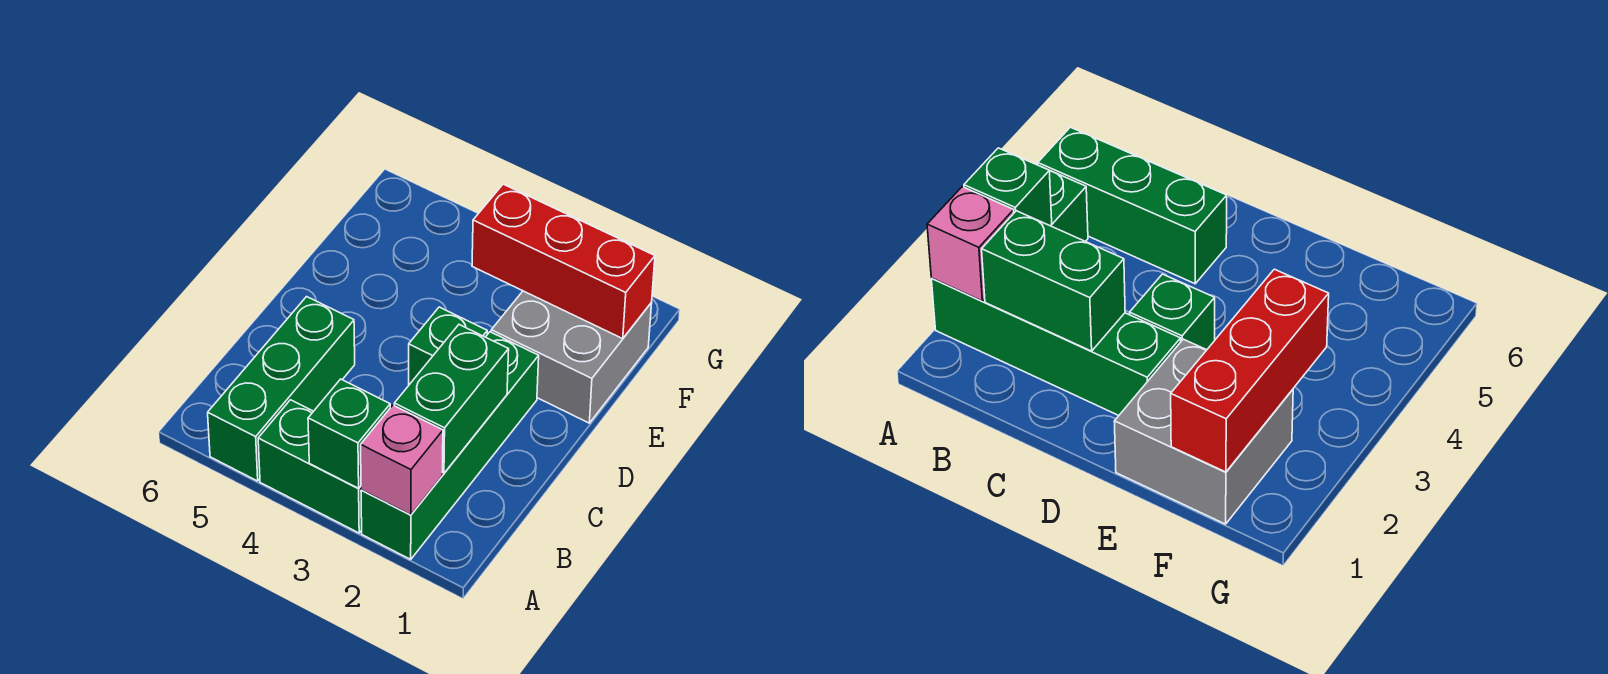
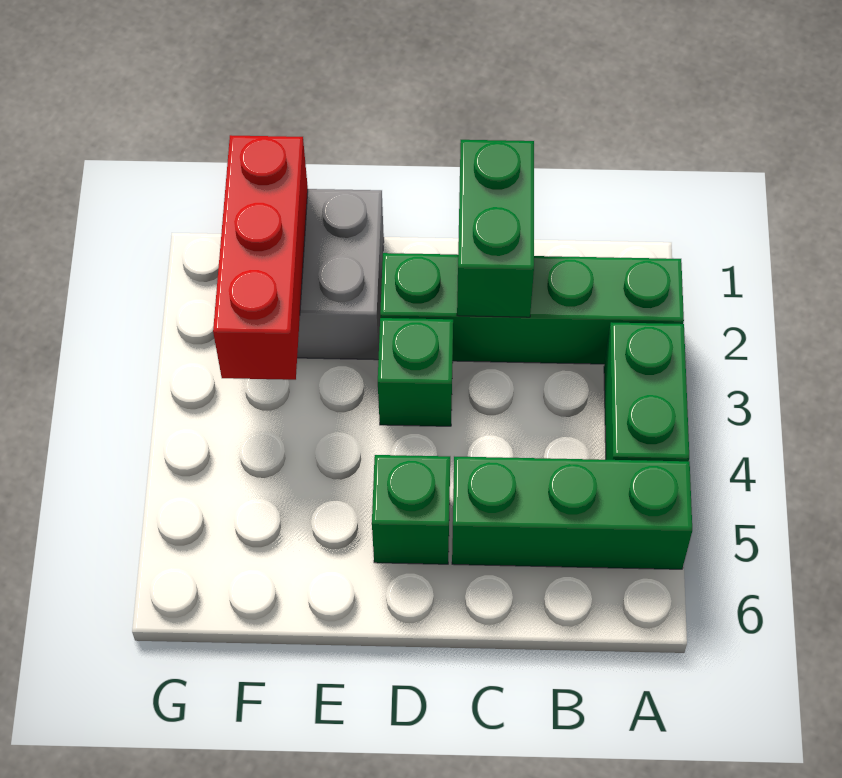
pink brick A2 level 2 -> none
green brick A3 level 2 -> green brick D5 level 1
green brick B2:C2 level 2 -> green brick C1:C2 level 2

